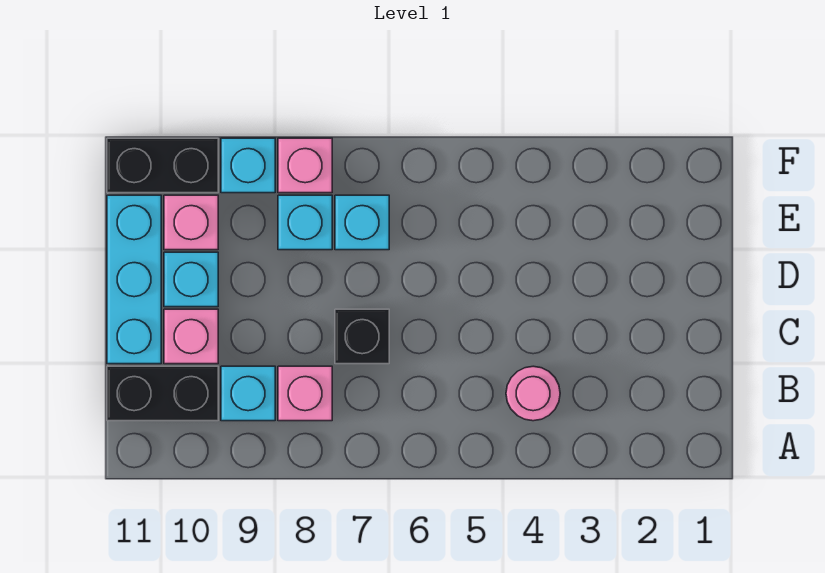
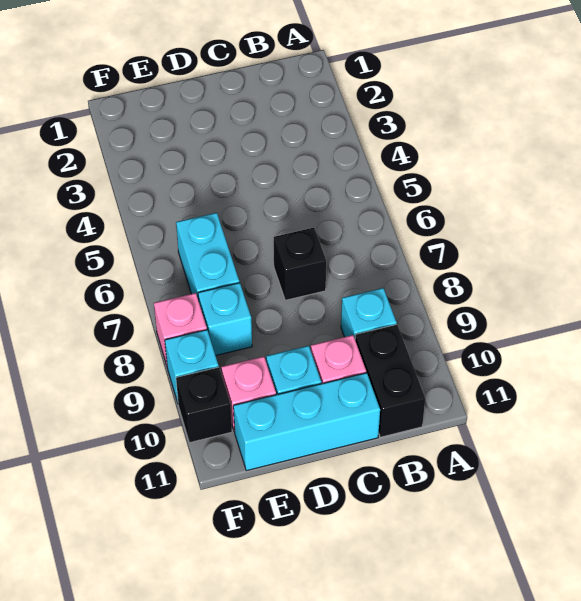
pink round brick B4 level 1 -> none
pink brick B8 level 1 -> none
cyan brick E7 level 1 -> cyan brick E6:E7 level 1
black brick F10:F11 level 1 -> black brick F10 level 1

